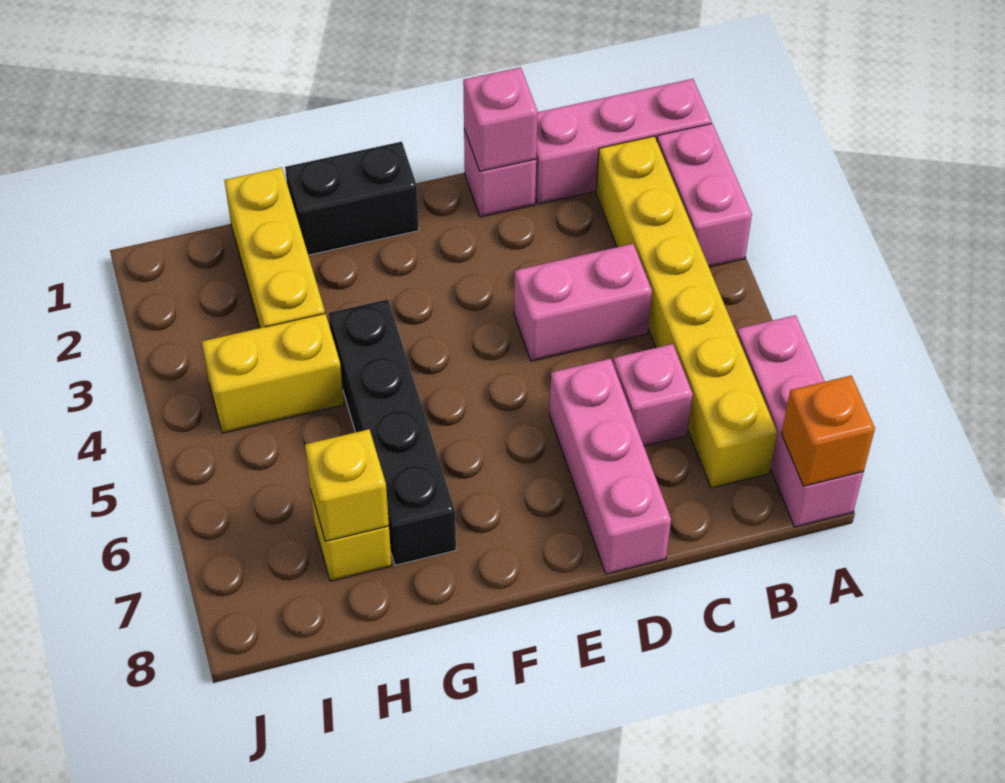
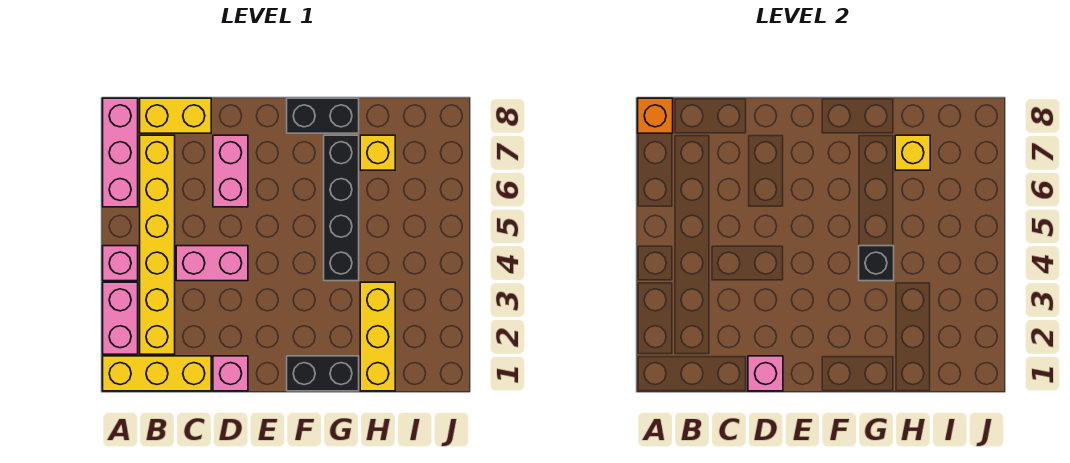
pink brick A1:C1 level 1 -> yellow brick A1:C1 level 1
pink brick C6 level 1 -> pink brick A4 level 1
pink brick D6:D8 level 1 -> pink brick D6:D7 level 1
none -> black brick F8:G8 level 1
none -> black brick G4 level 2
yellow brick H4:I4 level 1 -> yellow brick B8:C8 level 1

